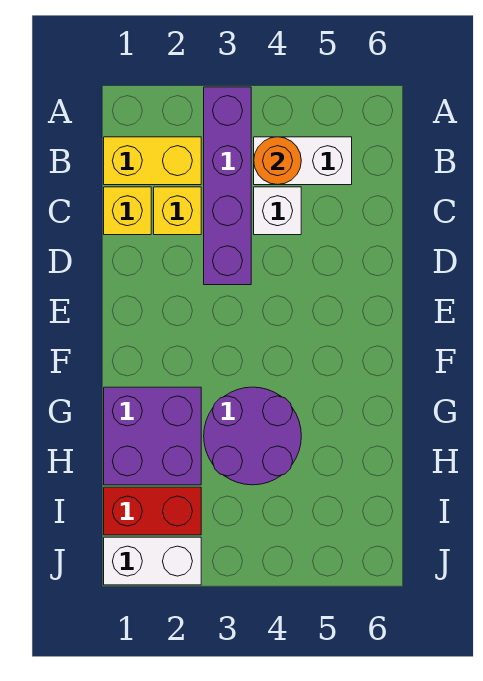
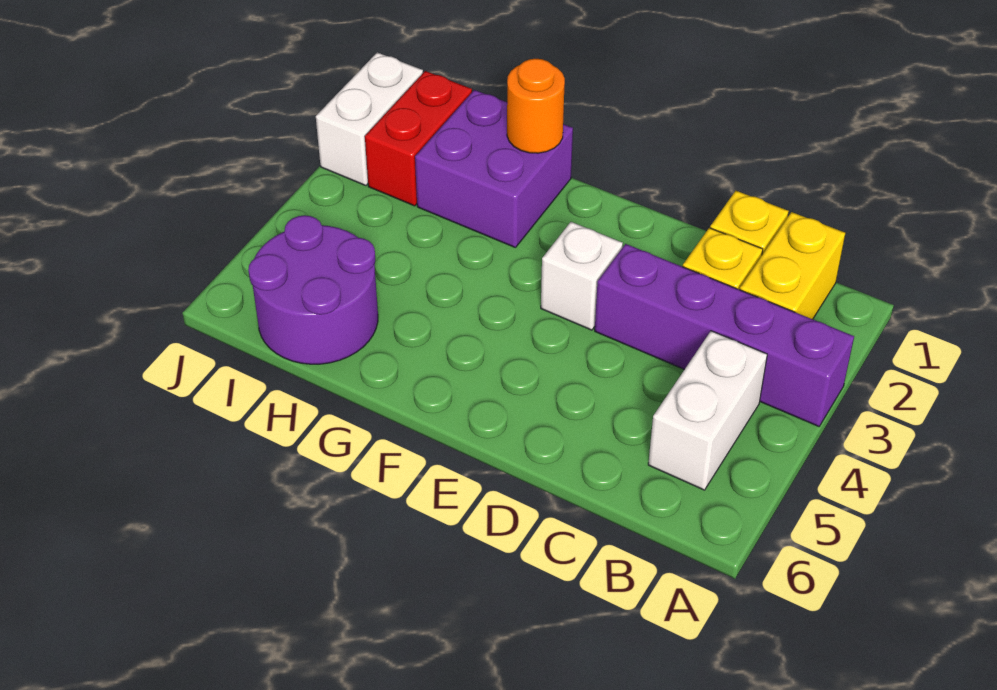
orange round brick B4 level 2 -> orange round brick G1 level 2
white brick C4 level 1 -> white brick E3 level 1
purple round brick G3:H4 level 1 -> purple round brick H5:I6 level 1

